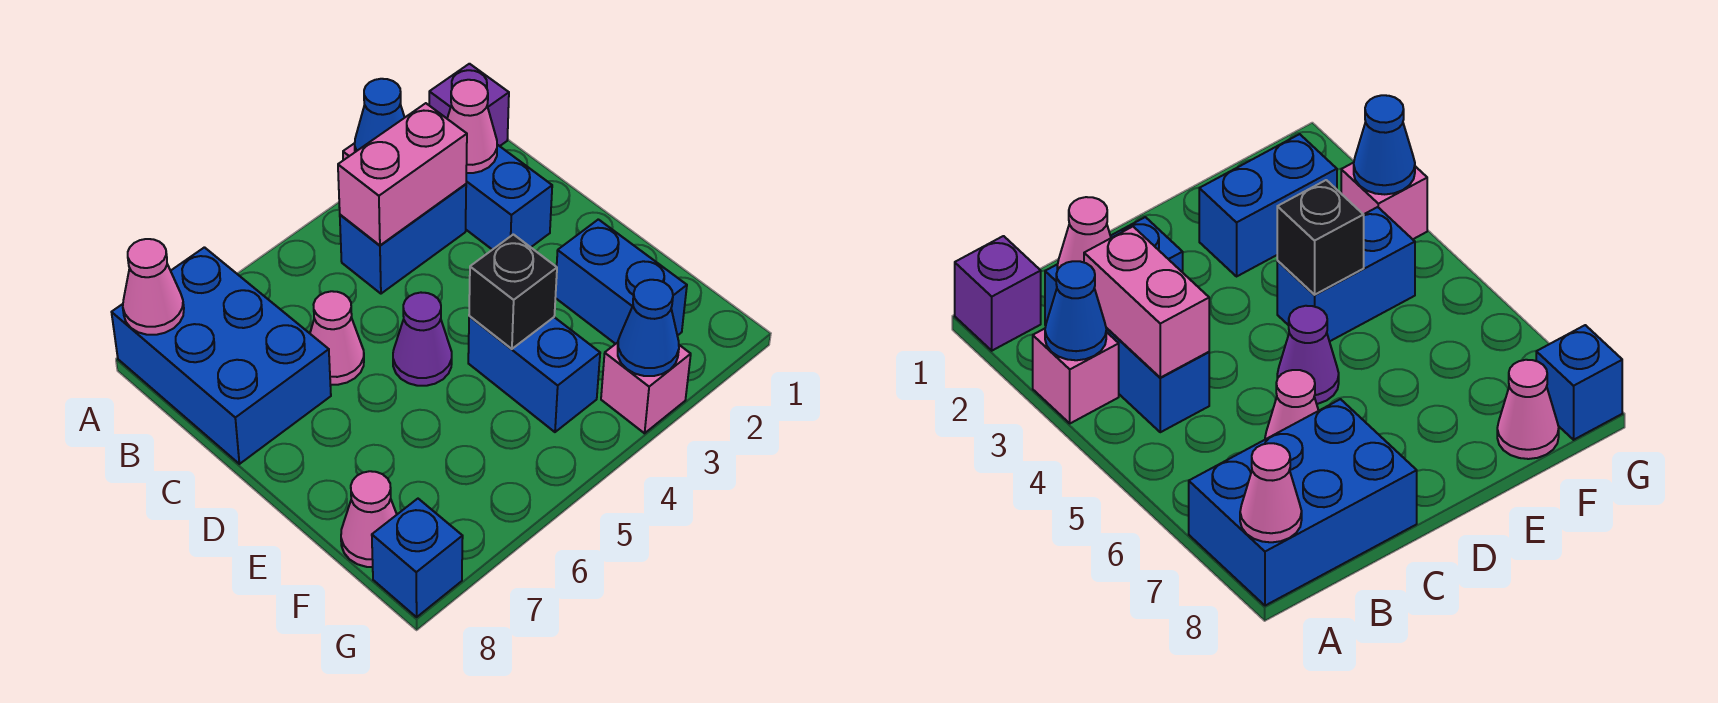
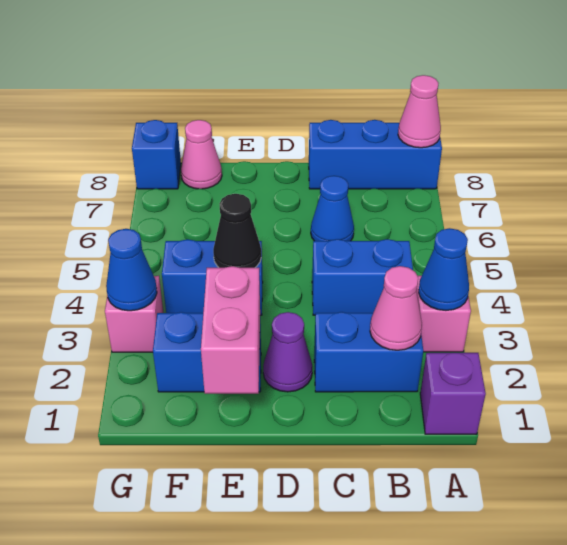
blue brick A7:C8 level 1 -> blue brick A8:C8 level 1
blue brick B3:B4 level 1 -> blue brick B4:C4 level 1
pink brick B3:B4 level 2 -> pink brick E1:E2 level 2
pink cone C6 level 1 -> blue cone C6 level 1
purple cone D5 level 1 -> purple cone D2 level 1
black brick E4 level 2 -> black cone E4 level 2

